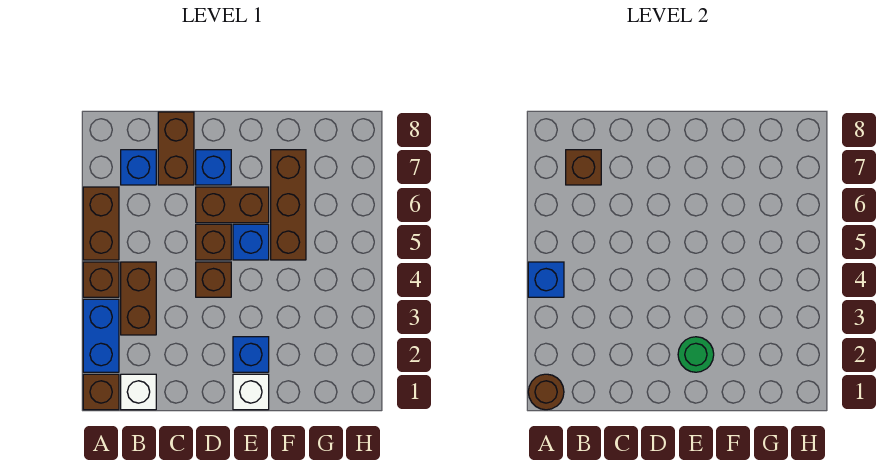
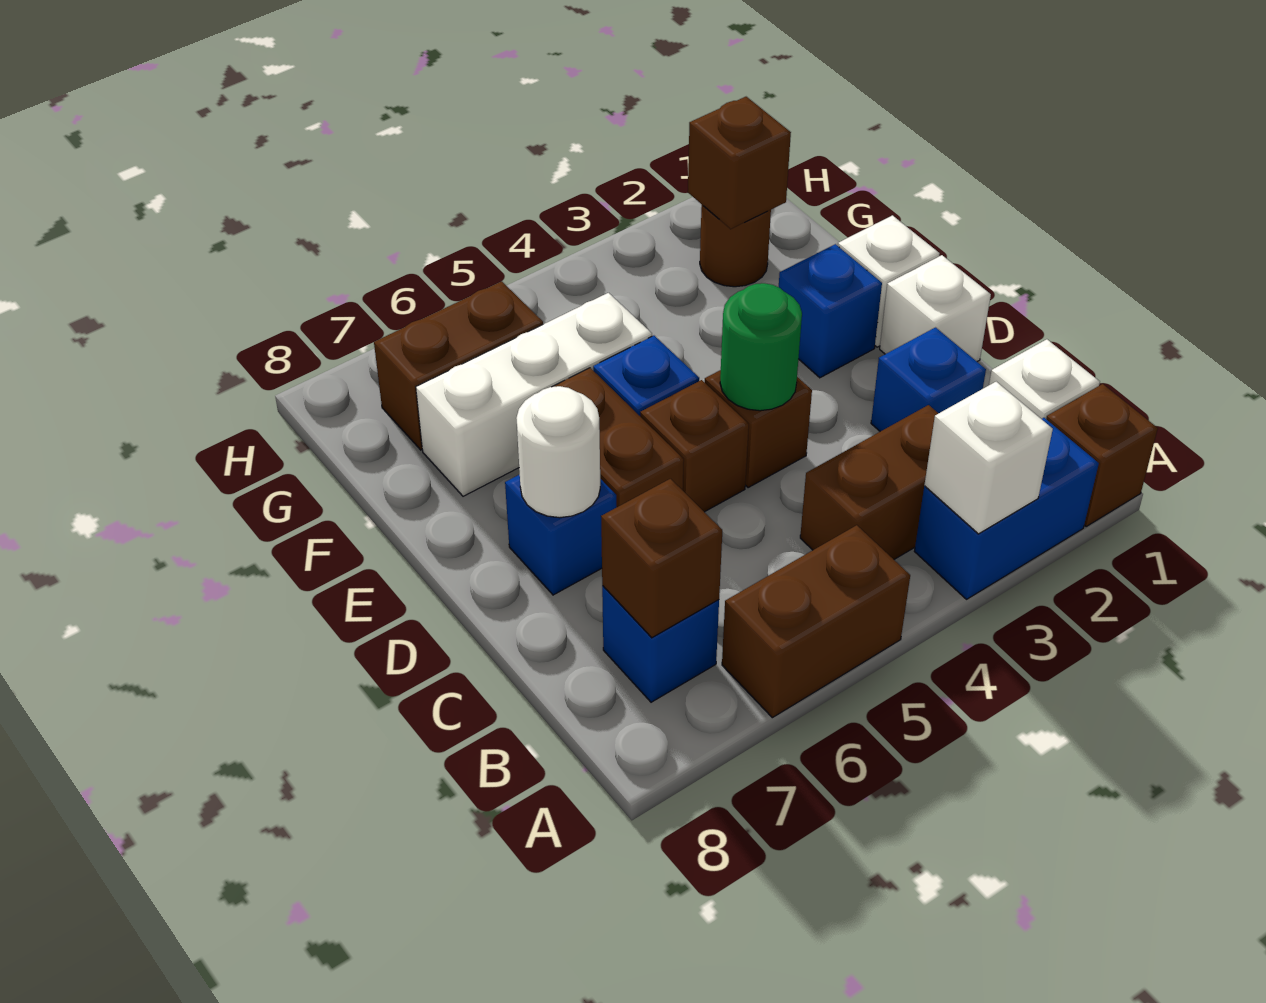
brown round brick A1 level 2 -> brown round brick G2 level 1
none -> white brick A3 level 2
brown brick A4 level 1 -> brown brick G2 level 2
blue brick A4 level 2 -> blue brick C2 level 1
brown brick C7:C8 level 1 -> brown brick G6:G7 level 1
none -> white brick D1 level 1
none -> white round brick D7 level 2
green round brick E2 level 2 -> green round brick D4 level 2
brown brick F5:F7 level 1 -> white brick F5:F7 level 1

